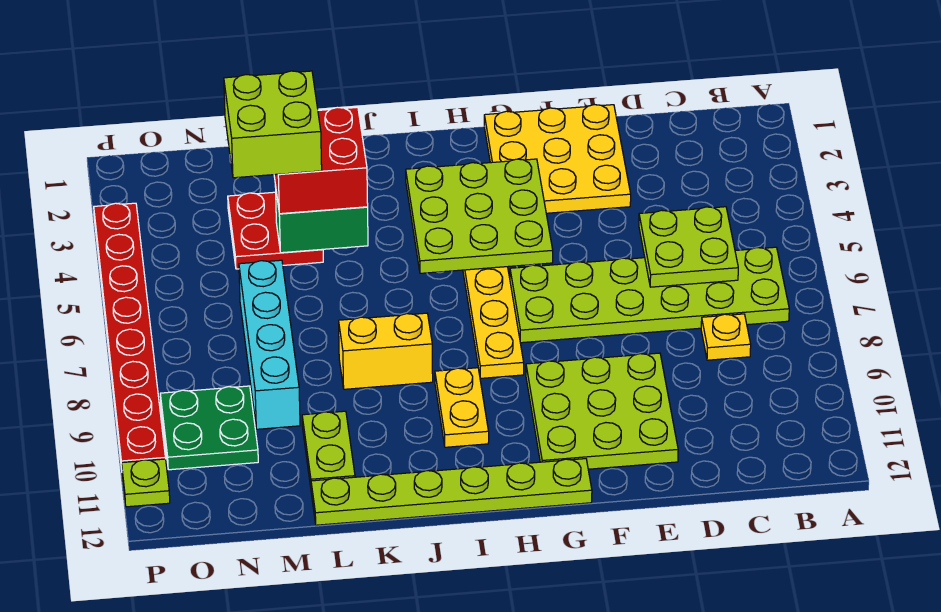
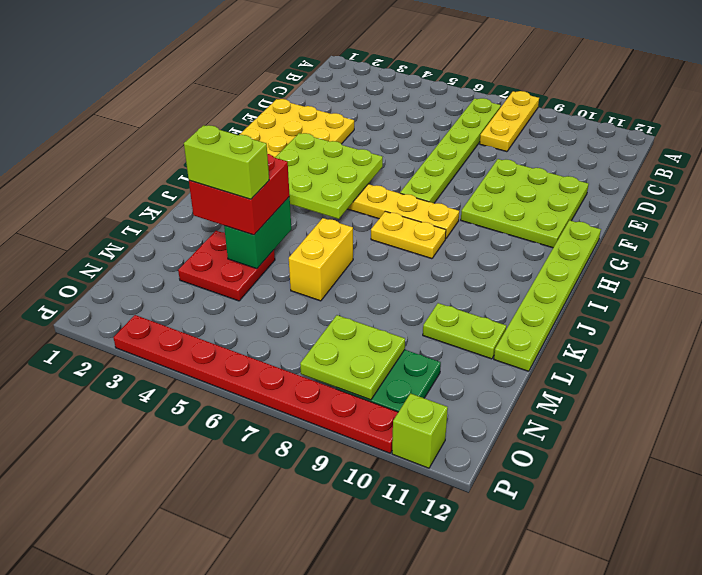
lime plate B6:G7 level 1 -> lime plate B7:G7 level 1
lime plate C5:D6 level 2 -> lime plate N8:O9 level 2
yellow plate C8 level 1 -> yellow plate A8:C8 level 1
yellow plate I9:I10 level 1 -> yellow plate I7:I8 level 1
yellow brick J8:K8 level 1 -> yellow brick K6:L6 level 1
lime brick L3:M4 level 4 -> lime brick L3:L4 level 4
cyan brick M6:M9 level 1 -> none
lime plate P11 level 1 -> lime brick P11 level 1

